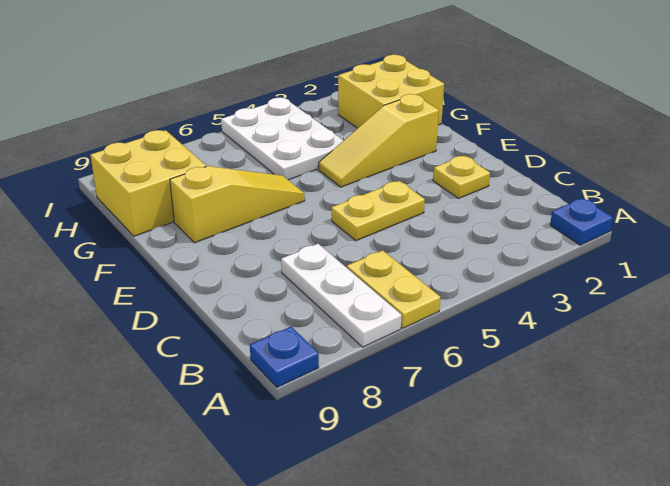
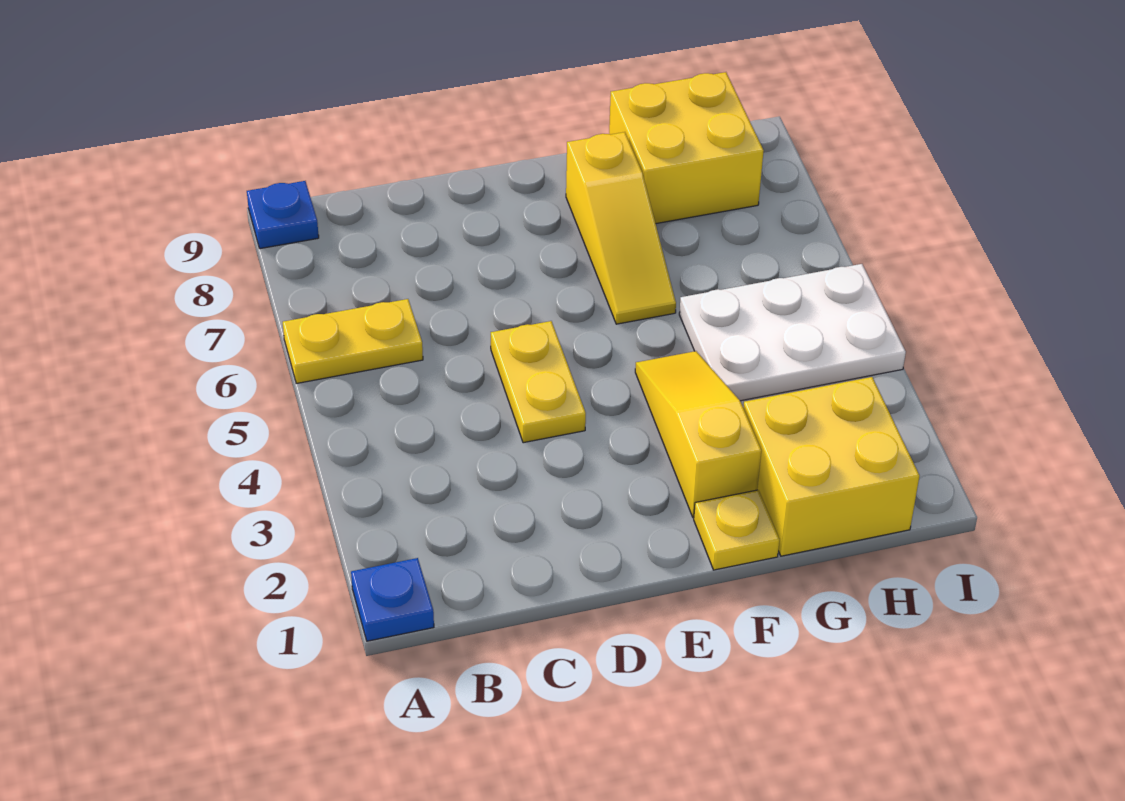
white plate A7:C7 level 1 -> none
yellow plate D2 level 1 -> yellow plate F1 level 1

